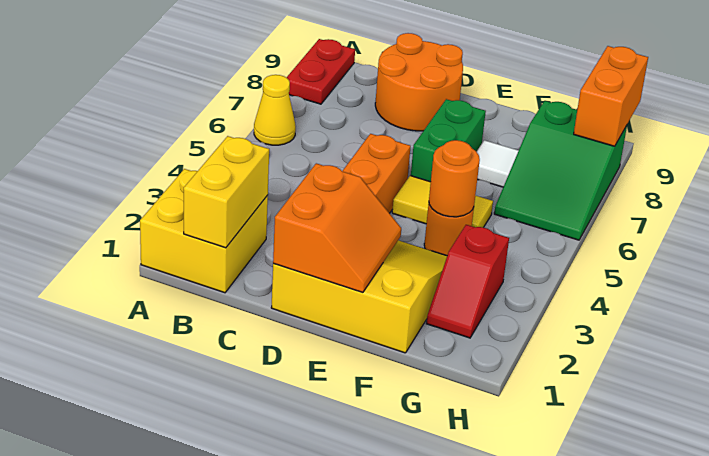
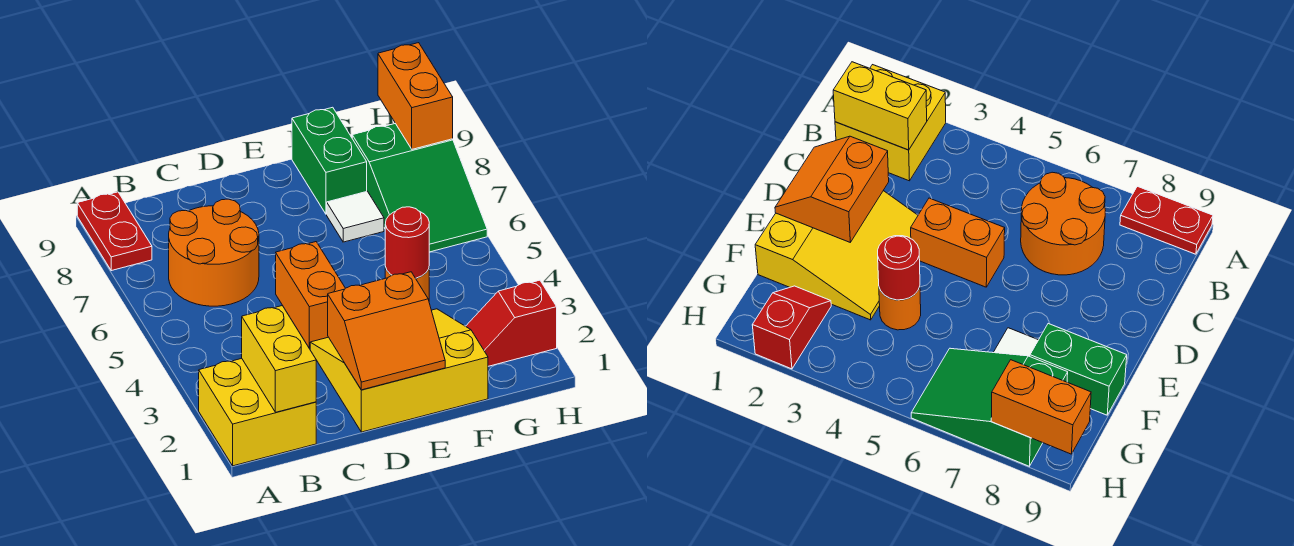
yellow cone A6 level 1 -> none
orange round brick C8:D9 level 1 -> orange round brick B6:C7 level 1
orange slope D1:E2 level 2 top D -> orange slope D1:E2 level 2 top 2
yellow tile E5:F5 level 1 -> none
green brick E6:E7 level 1 -> green brick F8:F9 level 1
orange round brick F4 level 2 -> red round brick F4 level 2
red slope G2:G3 level 1 top 3 -> red slope G2:H2 level 1 top H

